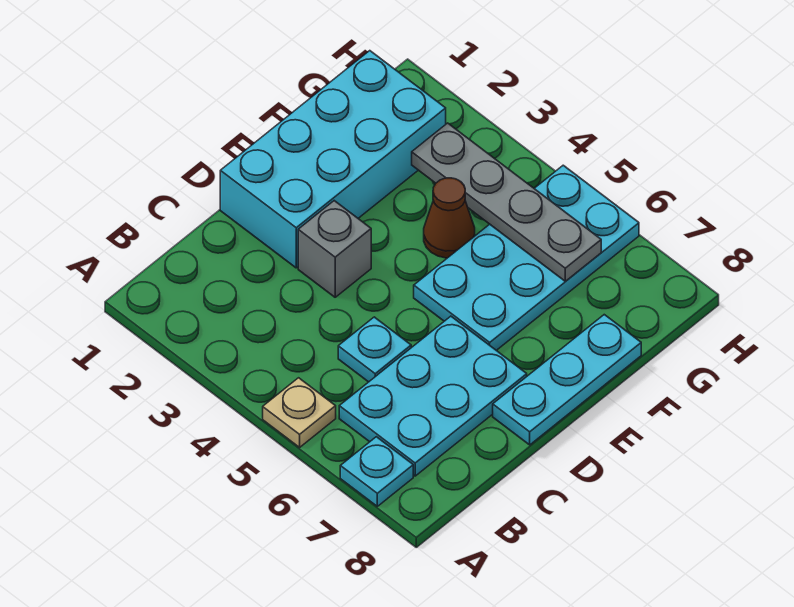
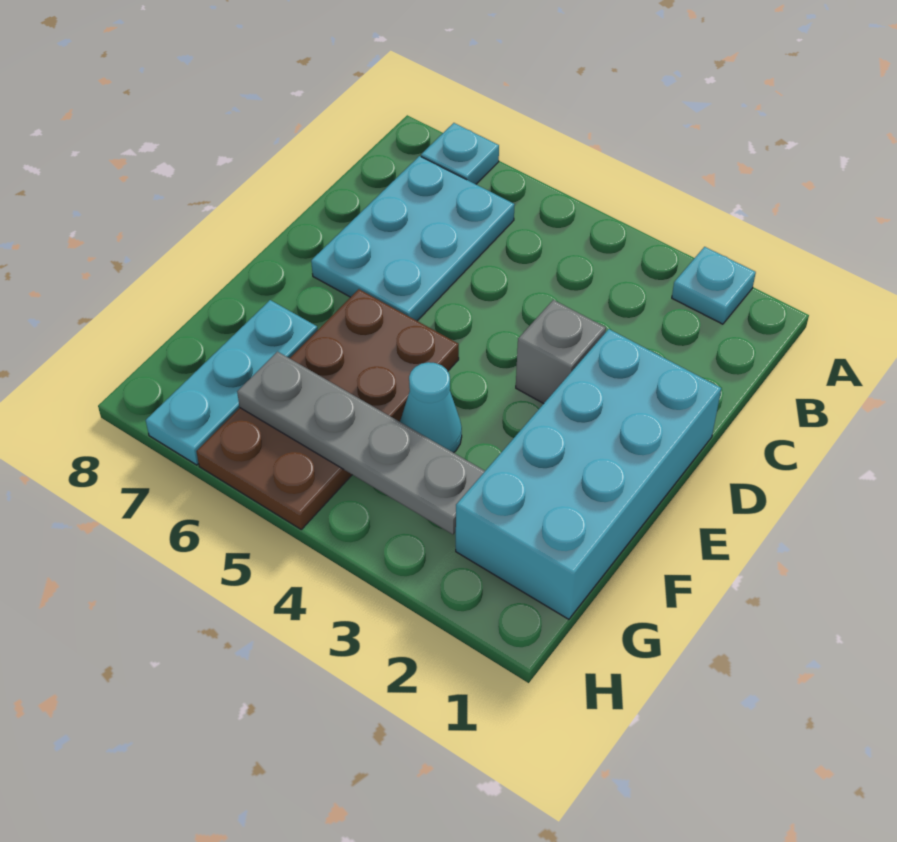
tan plate A5 level 1 -> none
cyan plate C5 level 1 -> cyan plate A2 level 1
cyan plate D8:F8 level 1 -> cyan plate F7:H7 level 1
cyan plate E5:H6 level 1 -> brown plate E5:H6 level 1
brown cone F4 level 1 -> cyan cone F4 level 1

